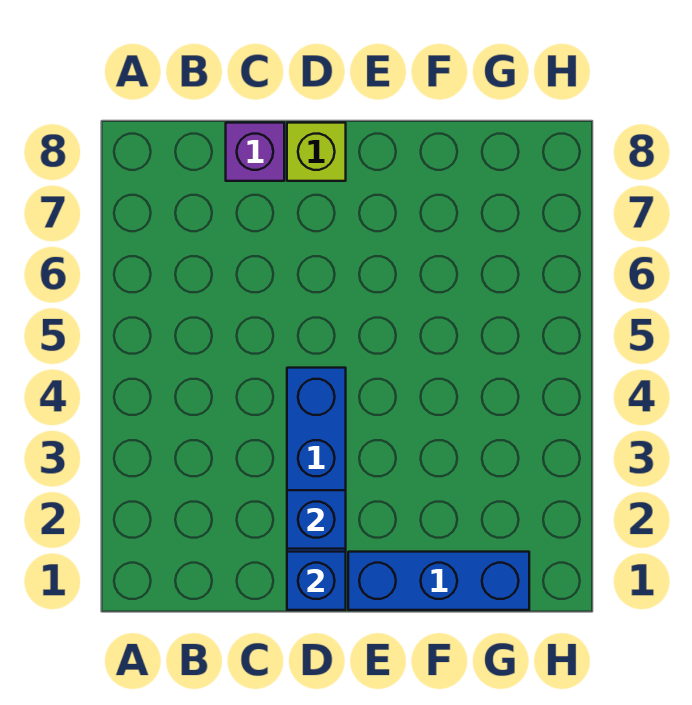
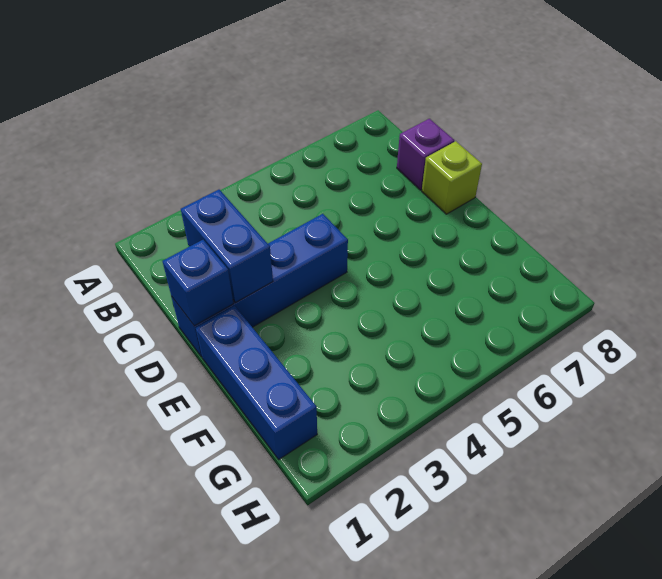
blue brick D2 level 2 -> blue brick C2:D2 level 2

